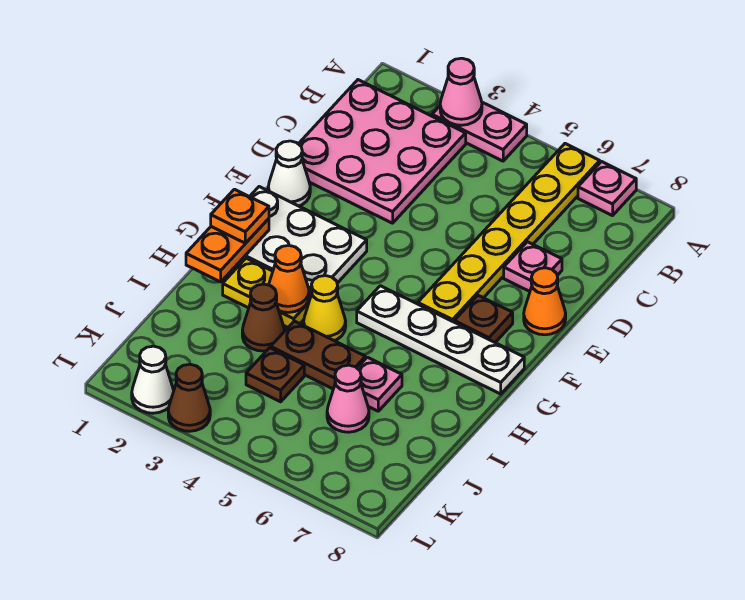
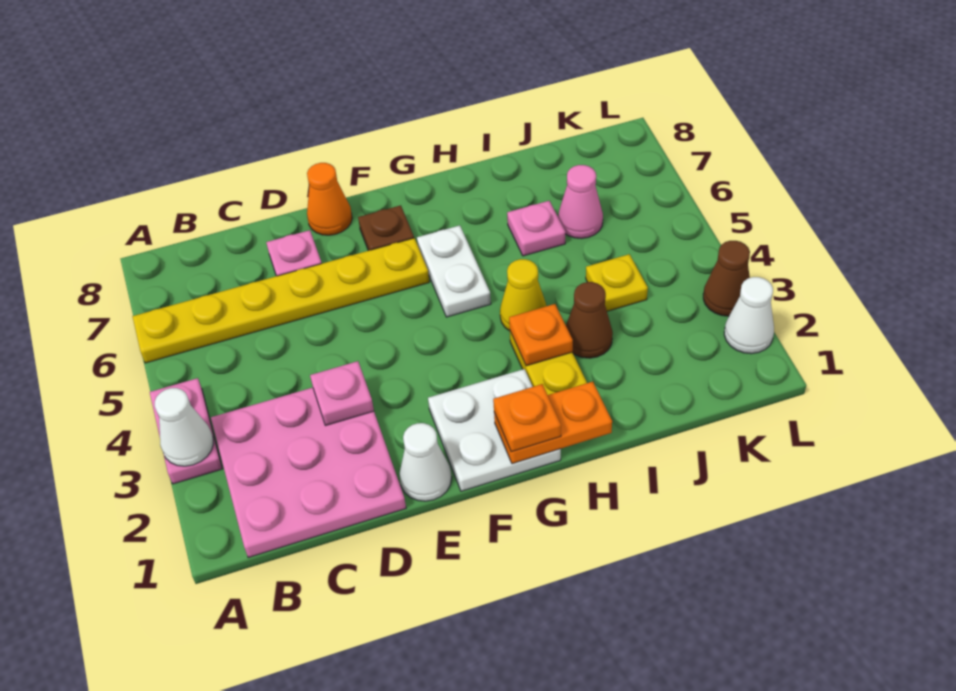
pink cone A3 level 2 -> white cone A3 level 2
pink plate A7 level 1 -> pink plate D3 level 2
white plate F1:G3 level 1 -> white plate F1:G2 level 1
white plate G5:G8 level 1 -> white plate G5:G6 level 1
orange cone H3 level 2 -> orange plate H3 level 2
brown plate I4:I5 level 1 -> none
brown plate J4 level 1 -> yellow plate J4 level 1

